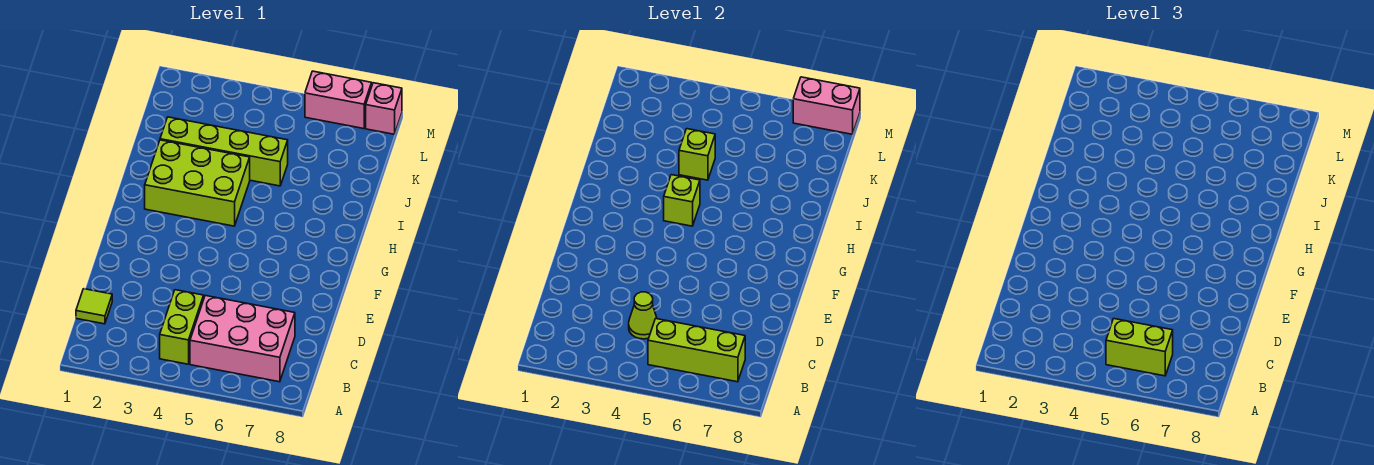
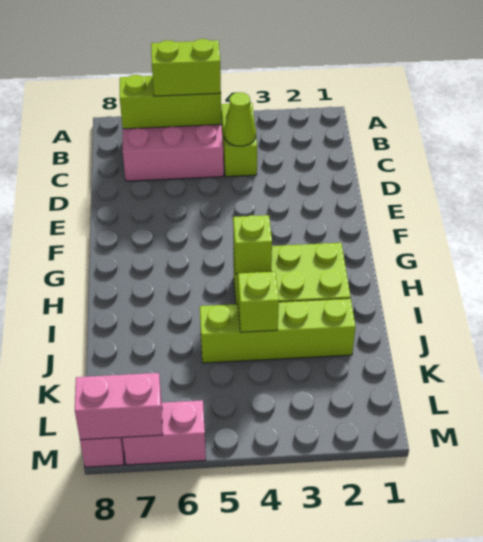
lime tile C1 level 1 -> none

